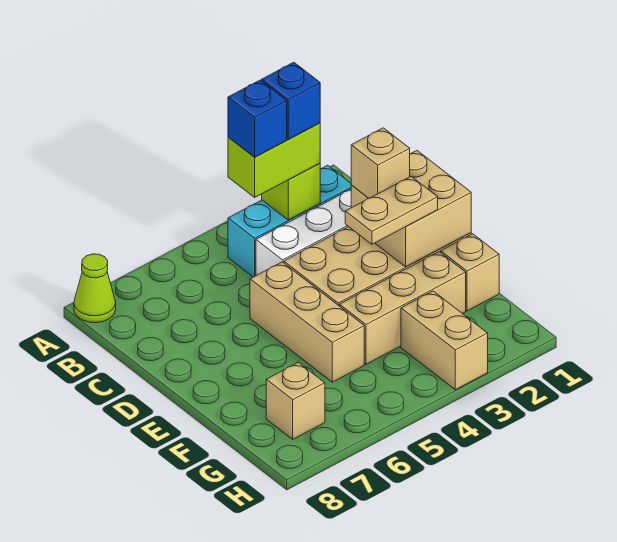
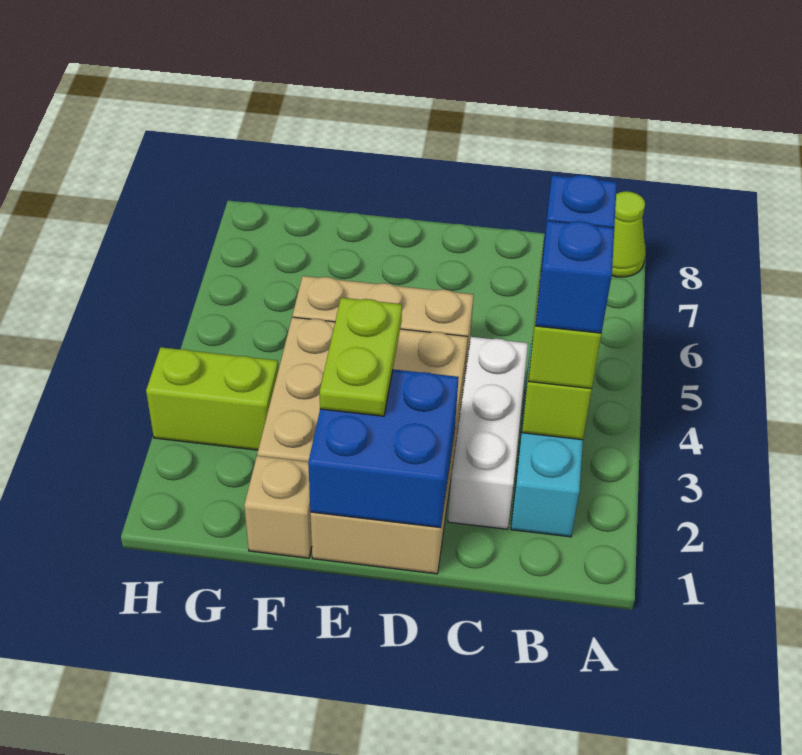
tan brick D1:E2 level 2 -> blue brick D1:E2 level 2
tan brick D2 level 3 -> none
tan plate E2:E3 level 3 -> lime plate E2:E3 level 3
tan brick G3:H3 level 1 -> lime brick G3:H3 level 1
tan brick G7 level 1 -> none

